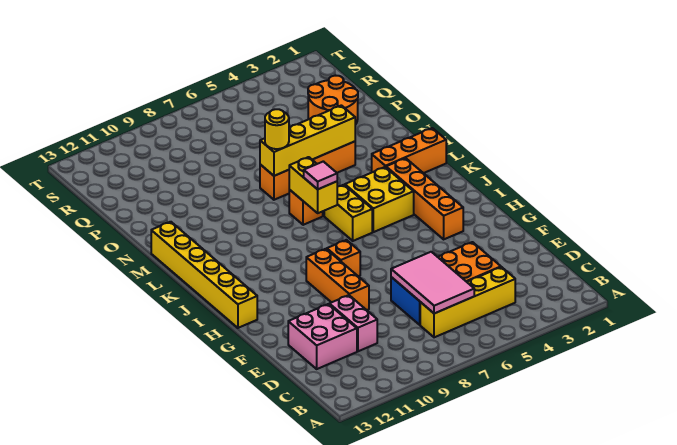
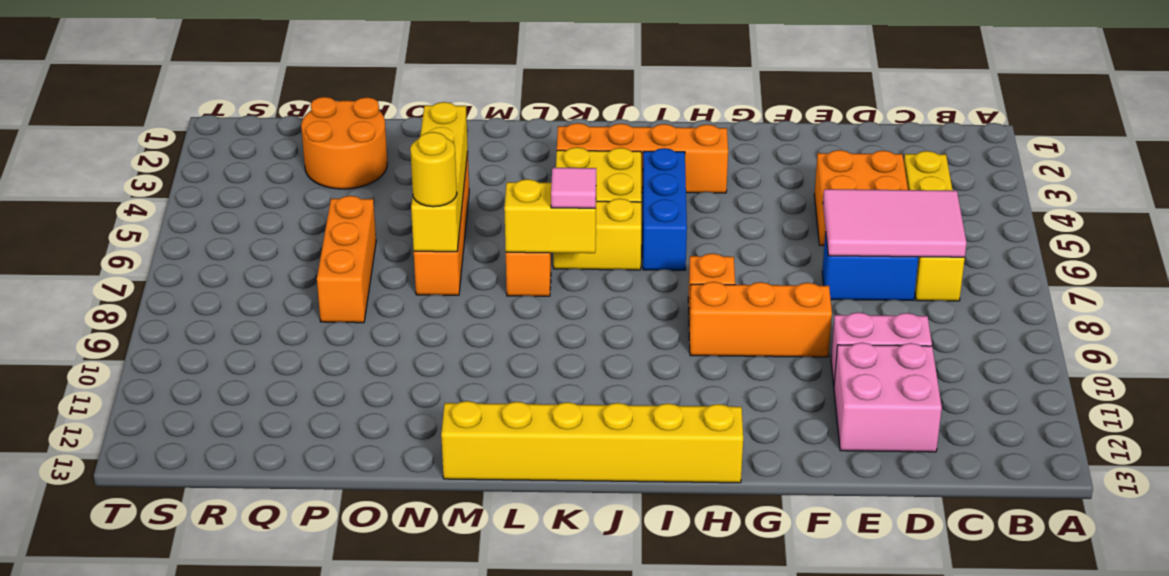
none -> blue brick I4:I6 level 1
orange brick L1:L3 level 1 -> orange brick P6:P8 level 1

